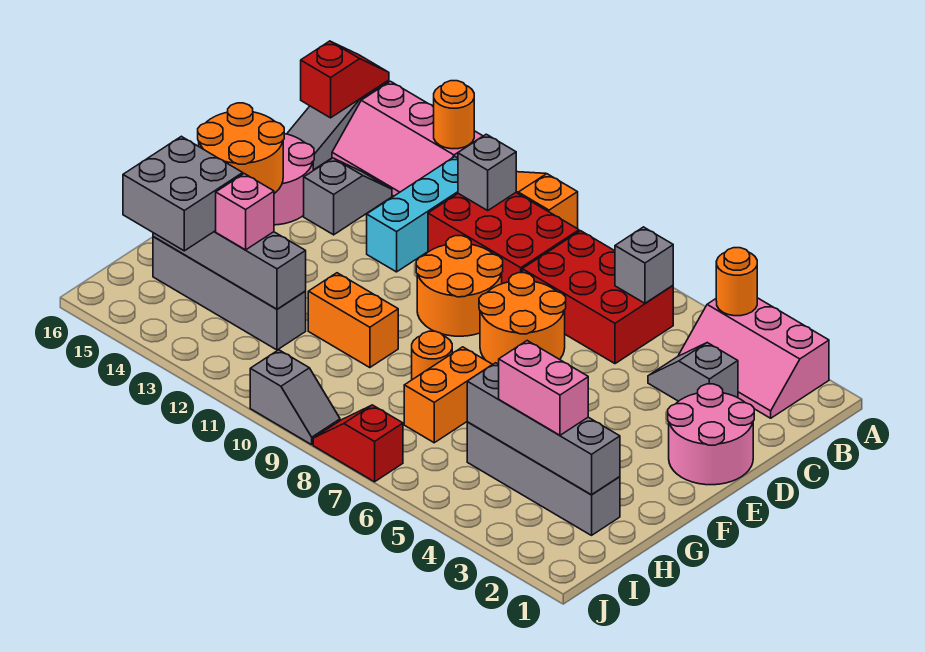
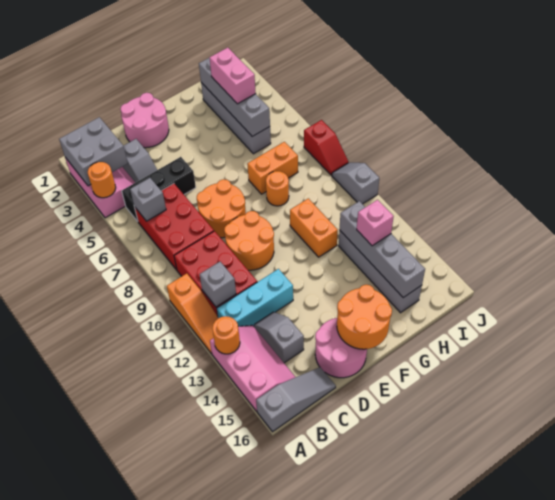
red slope A16:B16 level 2 top B -> none
none -> black brick B5:D5 level 1
grey slope C14:D14 level 1 top D -> grey slope C13:C14 level 1 top 14
grey brick H14:I15 level 3 -> grey brick A2:B3 level 2

